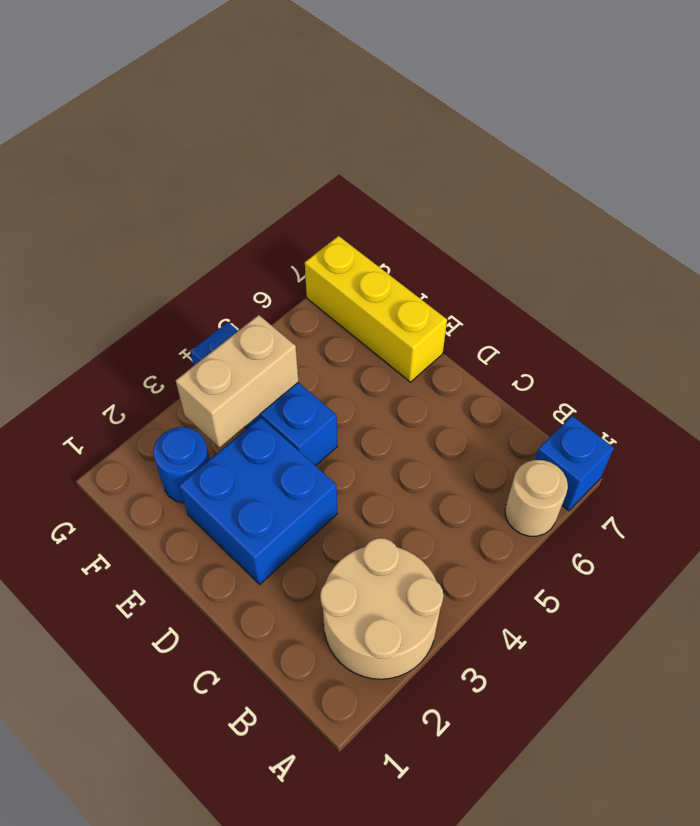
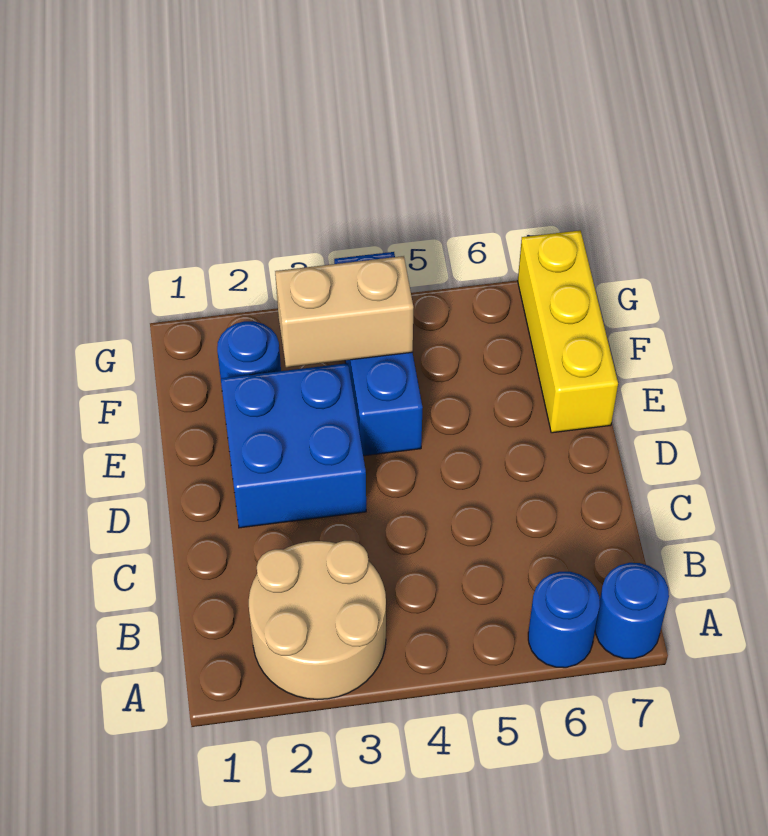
tan round brick A6 level 1 -> blue round brick A6 level 1
blue brick A7 level 1 -> blue round brick A7 level 1

